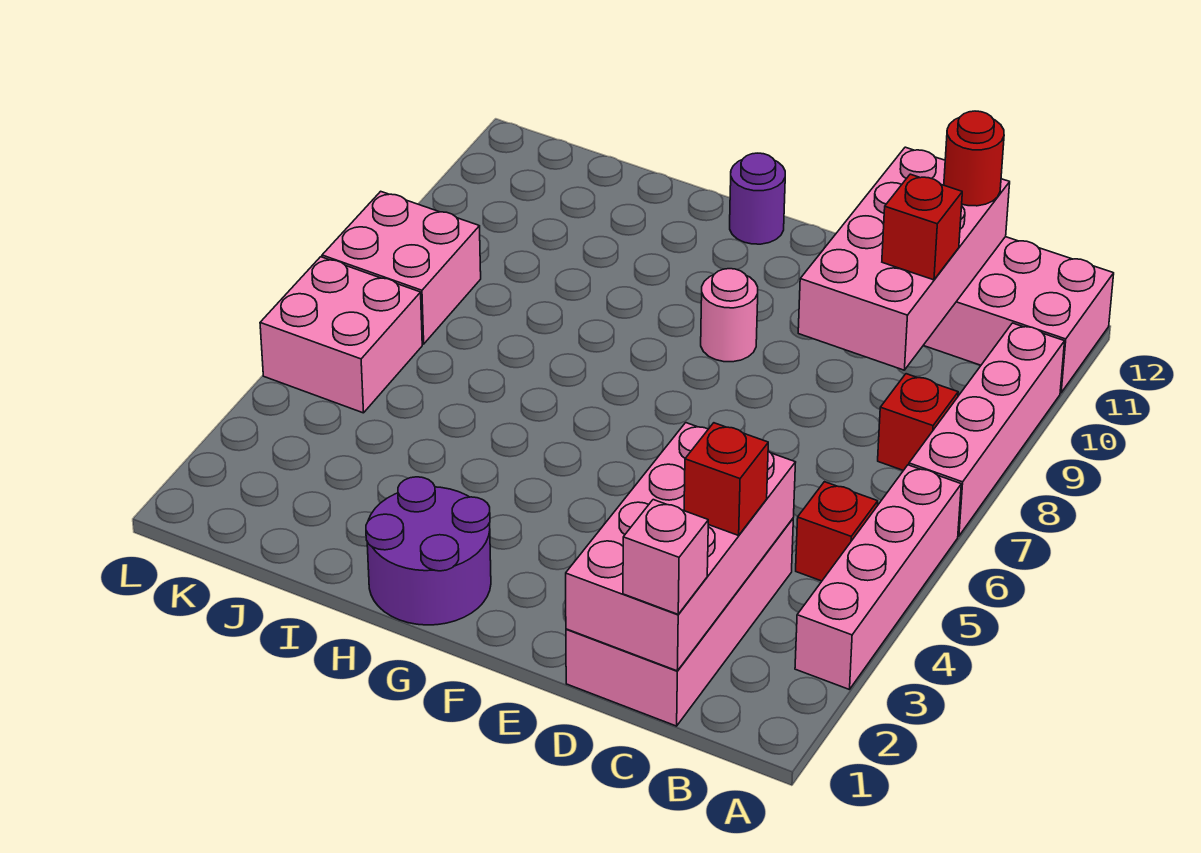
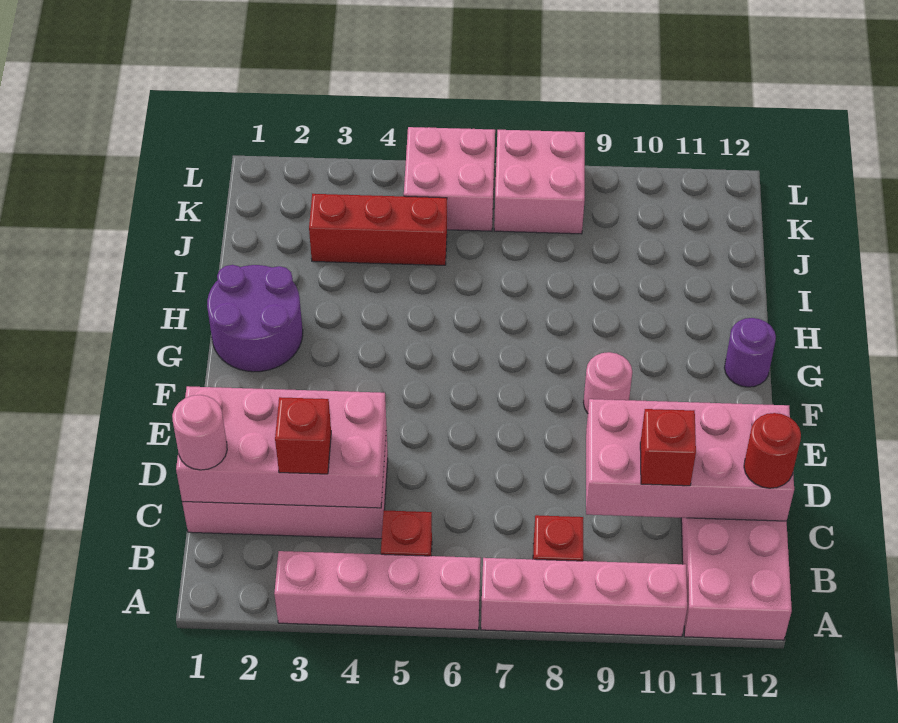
pink brick C1 level 3 -> pink round brick C1 level 3
none -> red brick J3:J5 level 1

